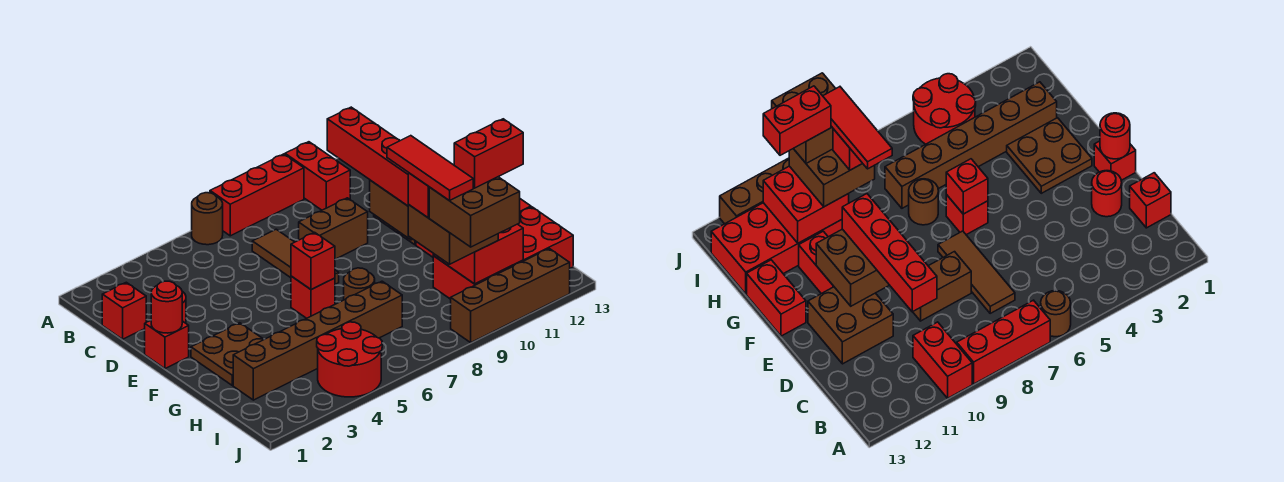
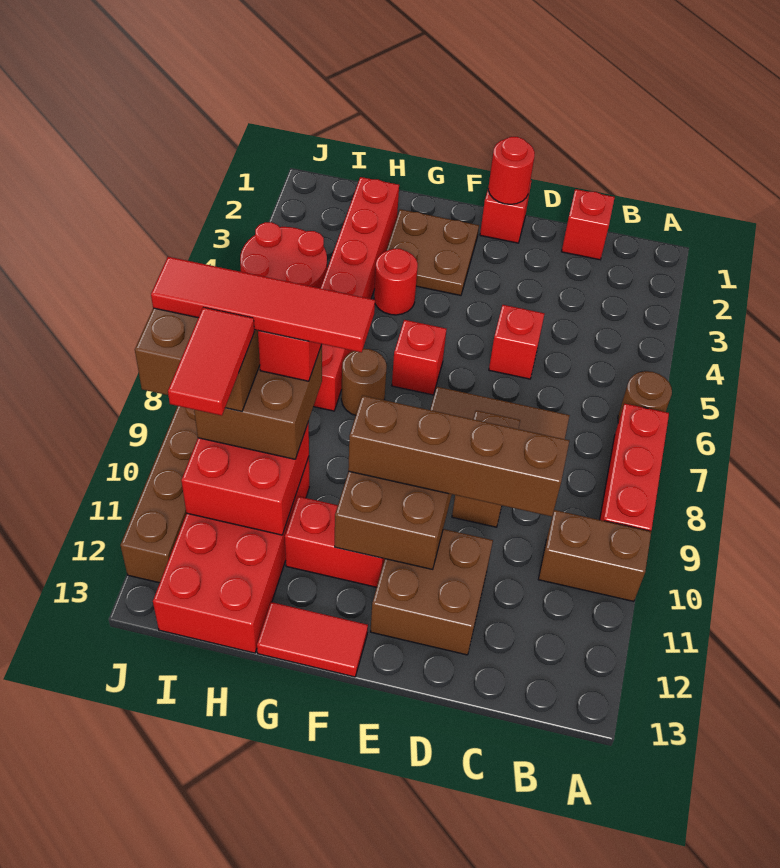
red brick A10:B10 level 1 -> brown brick A10:B10 level 1
red brick C10:F10 level 3 -> brown brick C10:F10 level 3
red round brick D2 level 1 -> red round brick G4 level 1
red brick F6 level 2 -> red brick D5 level 1
red brick F13:G13 level 1 -> red tile F13:G13 level 1
red tile G9:I9 level 5 -> red tile G9:J9 level 5
brown brick H2:H7 level 1 -> red brick H2:H7 level 1
red brick I10:I11 level 5 -> red tile I10:I11 level 5

